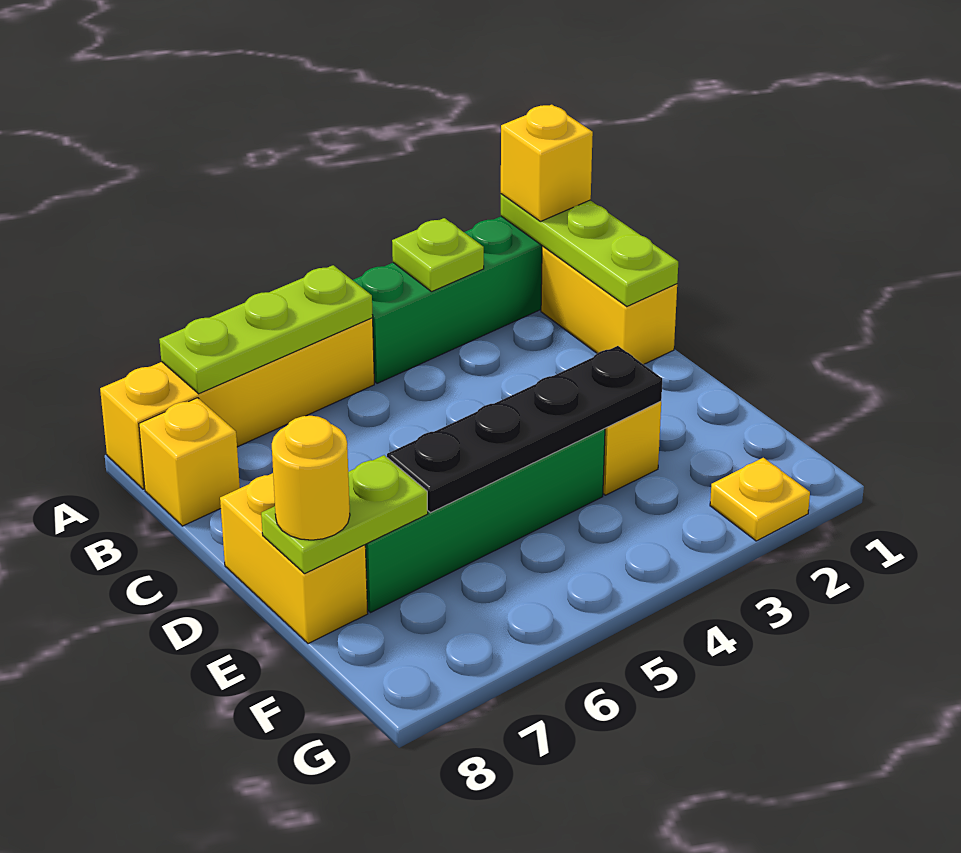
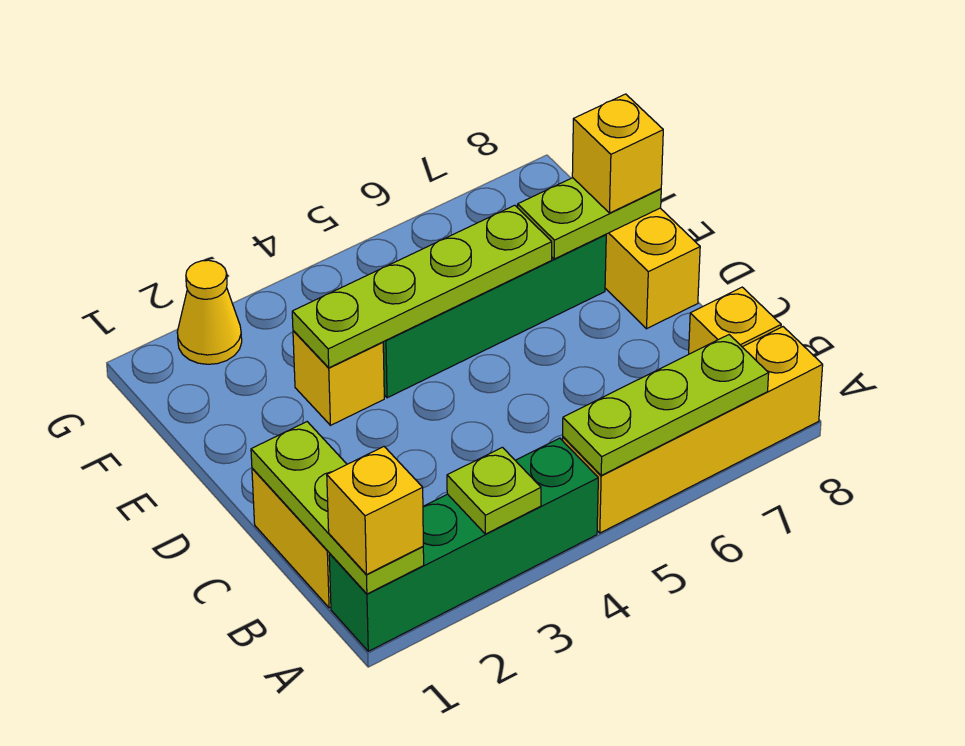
black plate E3:E6 level 2 -> lime plate E3:E6 level 2
yellow round brick E8 level 3 -> yellow brick E8 level 3
yellow plate G2 level 1 -> yellow cone G2 level 1

